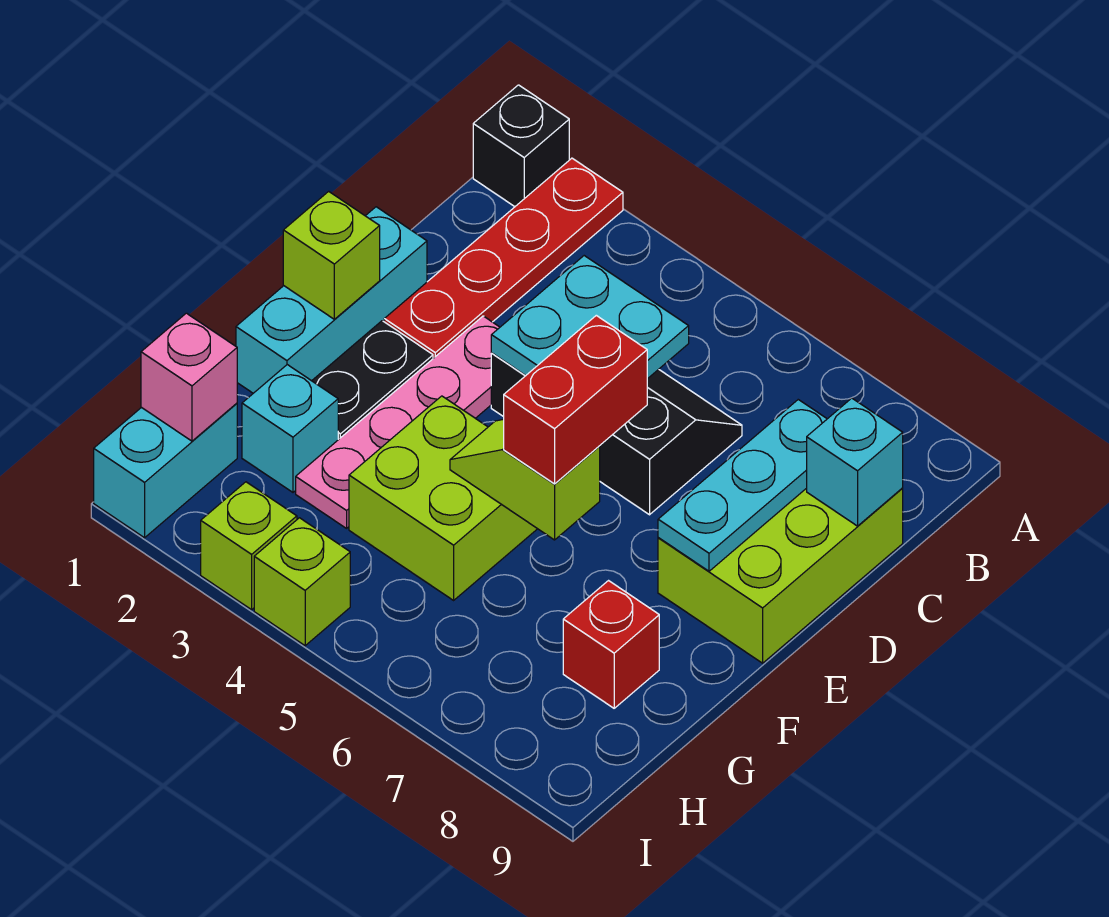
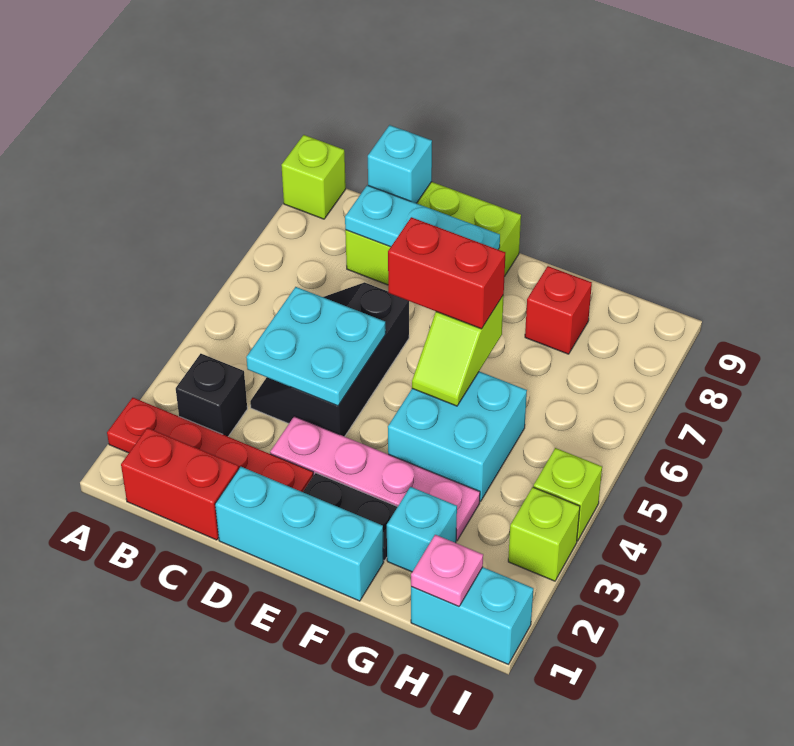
black brick A1 level 1 -> black brick B3 level 1
none -> red brick B1:C1 level 1
lime brick E1 level 2 -> lime brick A9 level 1
lime brick F4:G5 level 1 -> cyan brick F4:G5 level 1
pink brick H1 level 2 -> pink plate H1 level 2

